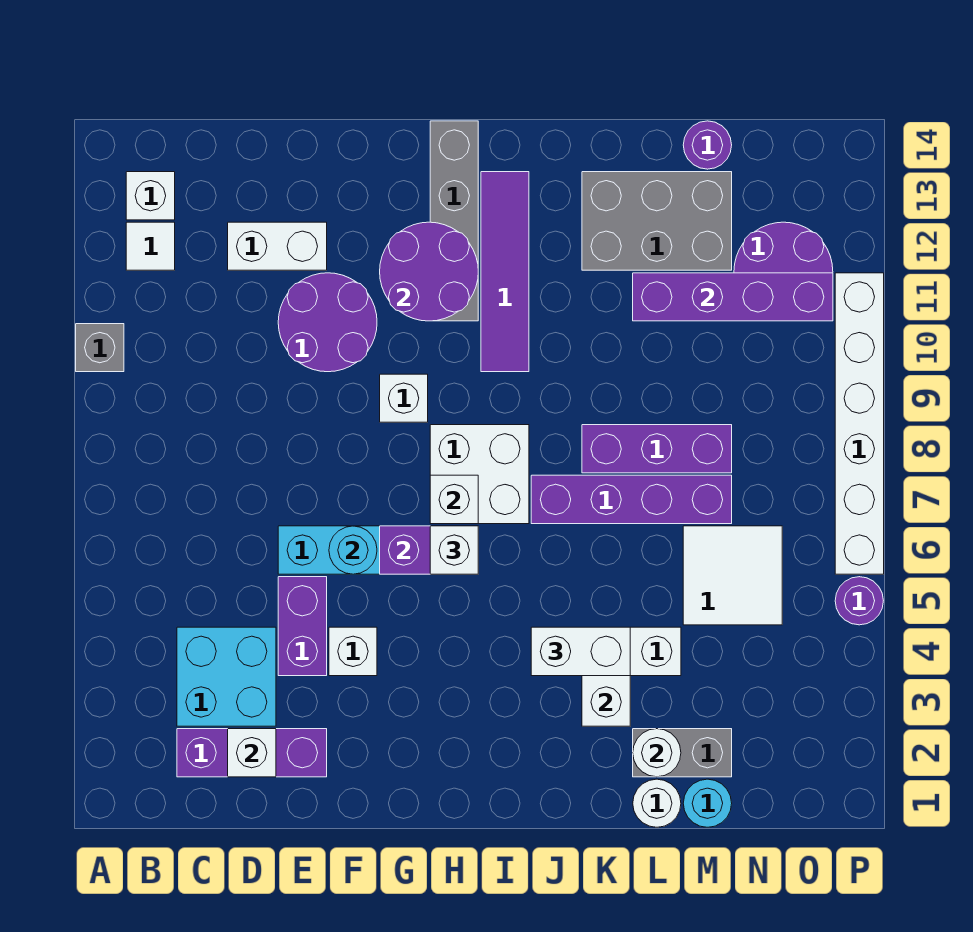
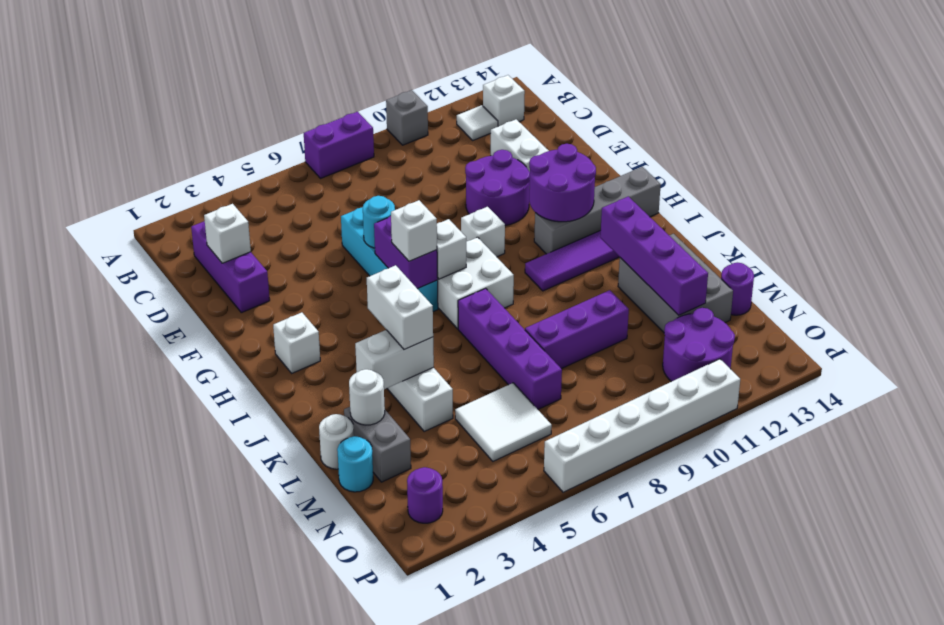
cyan brick C3:D4 level 1 -> none
purple brick E4:E5 level 1 -> purple brick A7:A8 level 1
white brick F4 level 1 -> white brick H2 level 1
purple brick K8:M8 level 1 -> purple brick L8:L10 level 1
purple brick L11:O11 level 2 -> purple brick J12:M12 level 2
purple round brick P5 level 1 -> purple round brick O2 level 1

